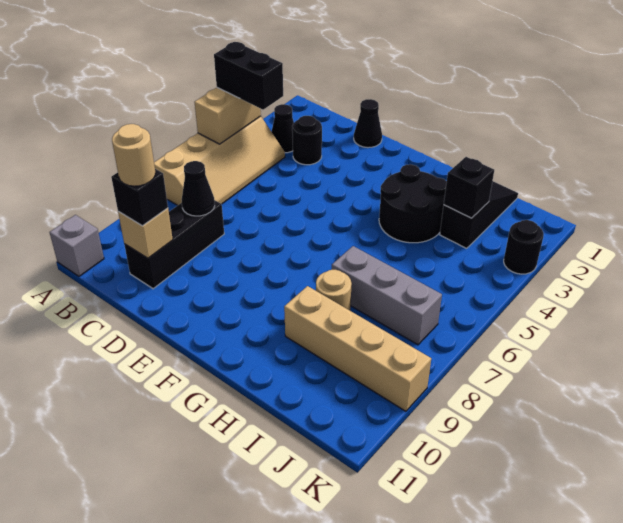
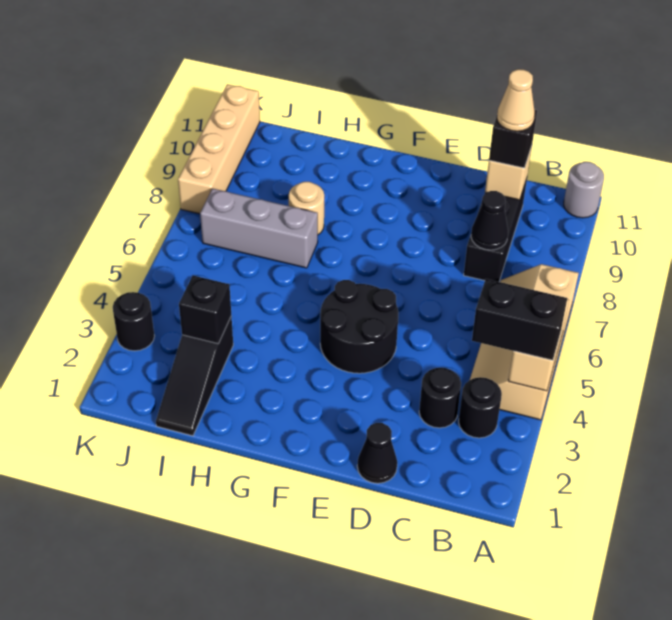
grey brick A11 level 1 -> grey round brick A11 level 1
black cone B3 level 1 -> black round brick B3 level 1
tan round brick C10 level 4 -> tan cone C10 level 4
black round brick G3:H4 level 1 -> black round brick E4:F5 level 1
tan brick H9:K9 level 1 -> tan brick K8:K11 level 1

